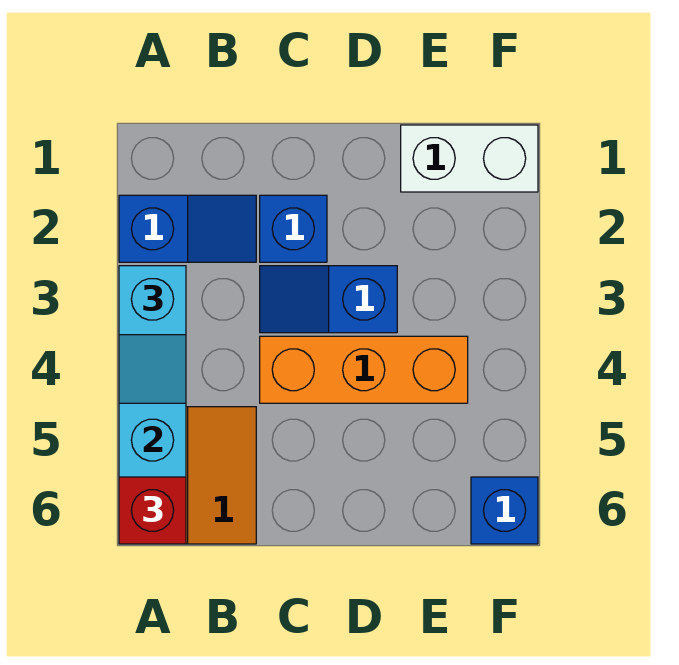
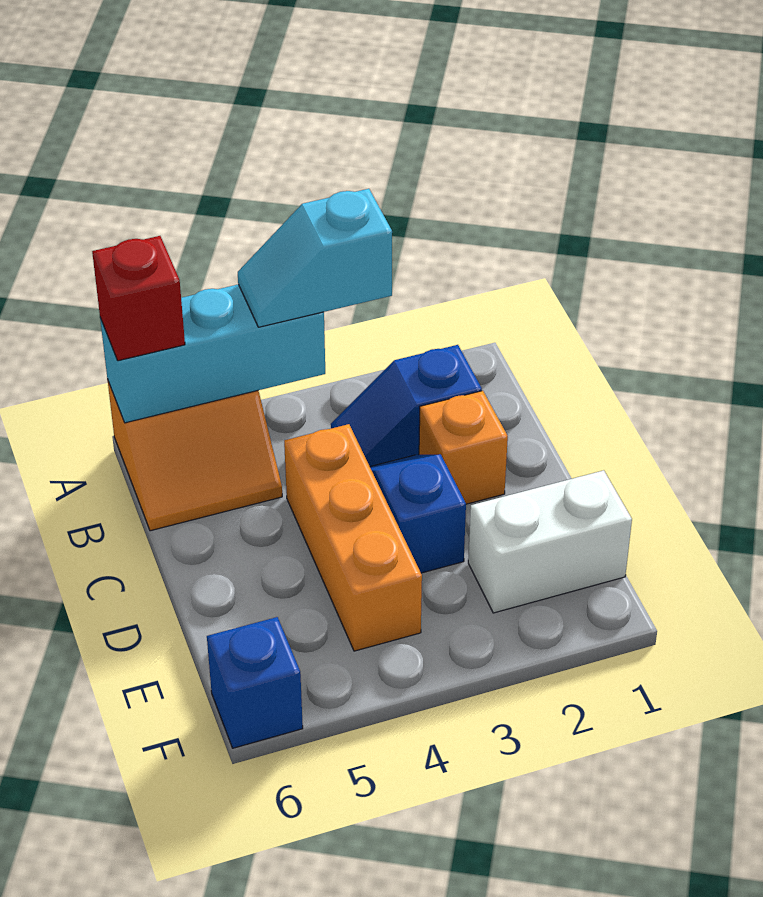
blue slope A2:B2 level 1 top A -> blue slope B2:B3 level 1 top 2
blue brick C2 level 1 -> orange brick C2 level 1
white brick E1:F1 level 1 -> white brick E1:E2 level 1

